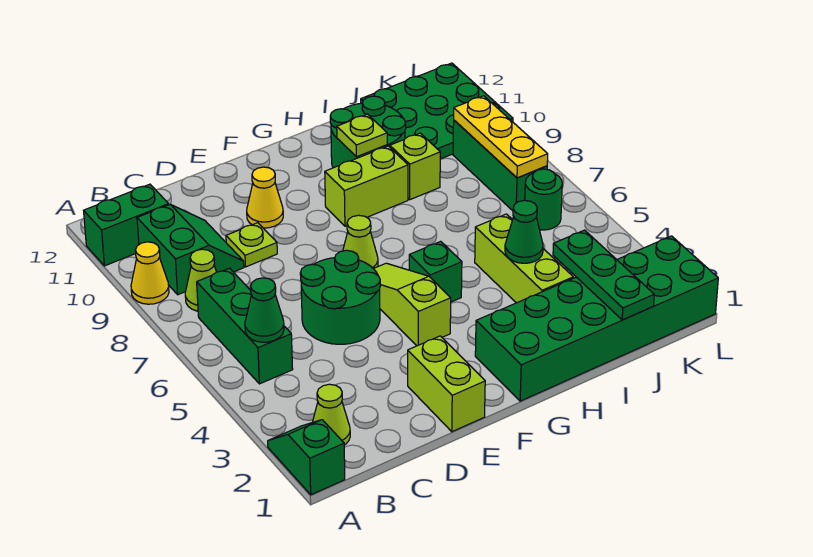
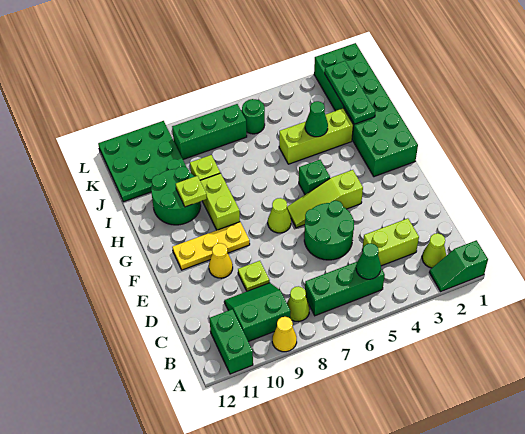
lime brick E1:E2 level 1 -> lime brick C3:C4 level 1
green plate J1:J3 level 2 -> green plate I2:K2 level 2
yellow plate K7:K9 level 2 -> yellow plate F9:F11 level 1

